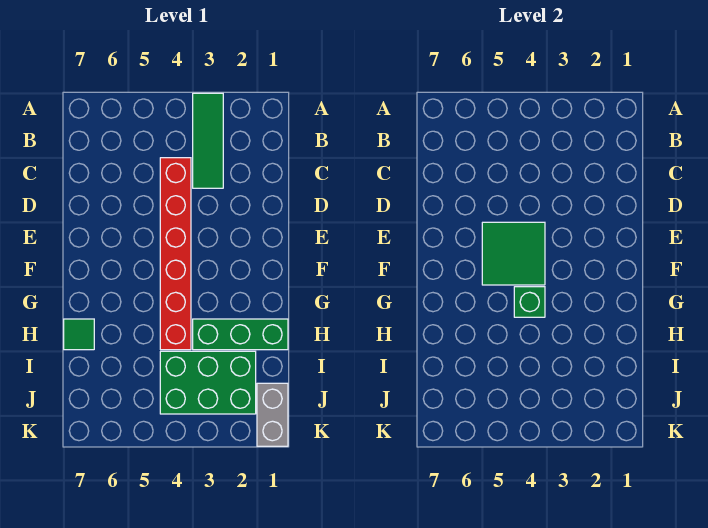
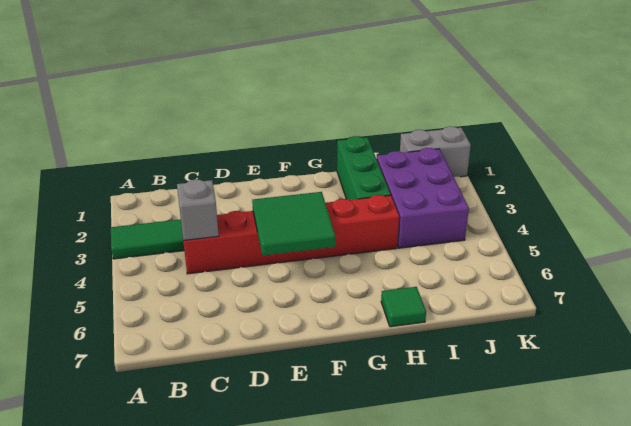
none -> grey brick C4 level 2
green brick G4 level 2 -> none
green brick I2:J4 level 1 -> purple brick I2:J4 level 1

